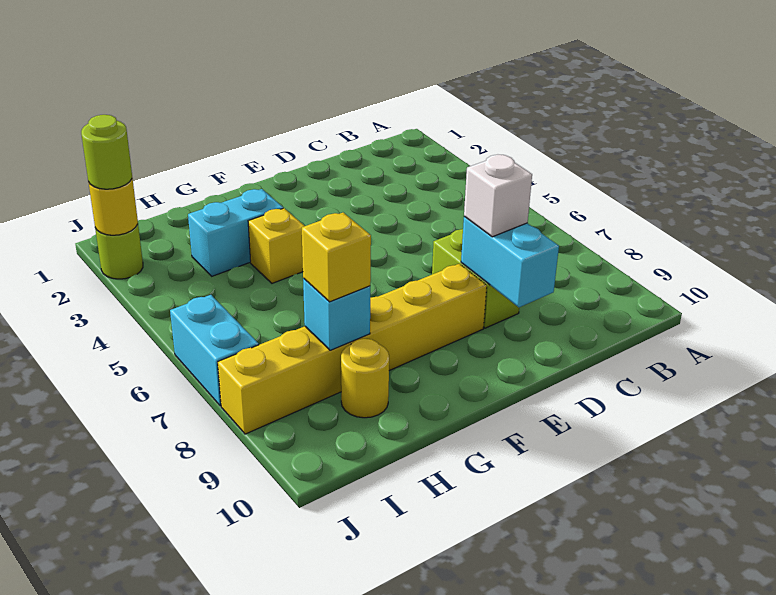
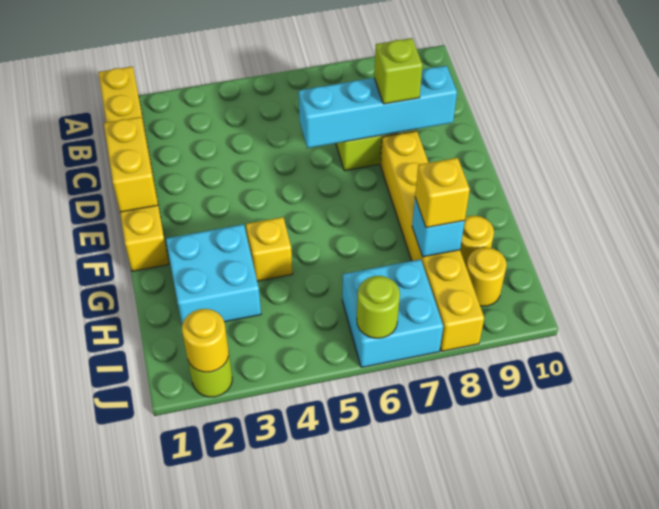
none -> yellow brick A1:F1 level 1
none -> yellow brick D1:E1 level 2
cyan brick D8:D9 level 2 -> cyan brick D6:D9 level 2
white brick D8 level 3 -> lime brick D8 level 3
cyan brick G3:H3 level 1 -> cyan brick G2:H3 level 1
none -> yellow round brick I9 level 1
lime round brick J2 level 3 -> lime round brick J6 level 2
cyan brick J6:J7 level 1 -> cyan brick I6:J7 level 1

